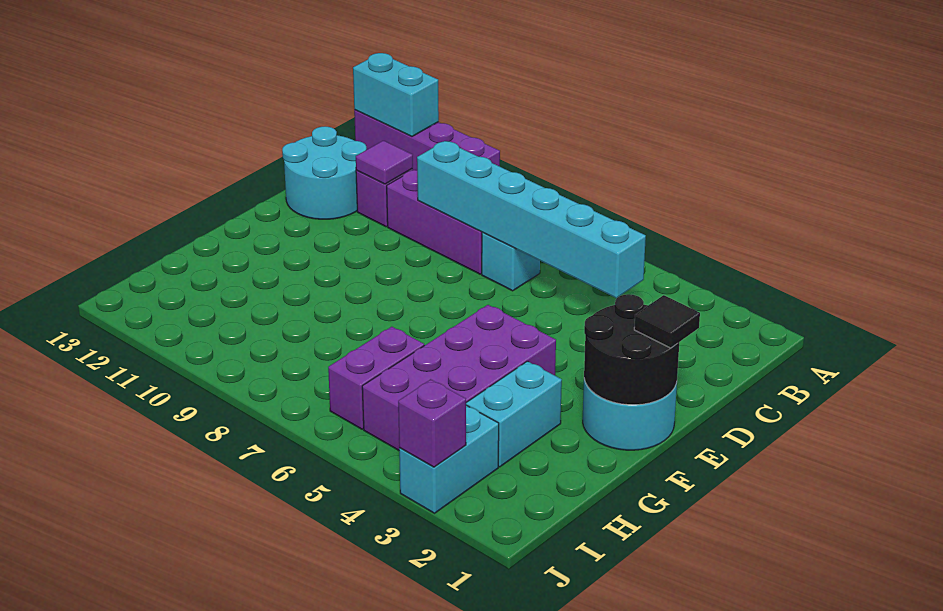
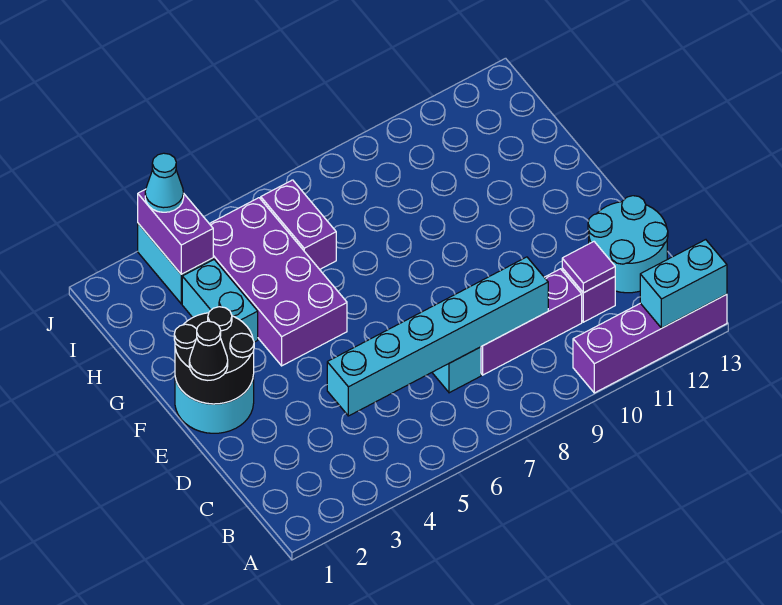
black tile E1 level 3 -> black cone E1 level 3
purple brick J3 level 2 -> purple brick I3:J3 level 2
none -> cyan cone J3 level 3

